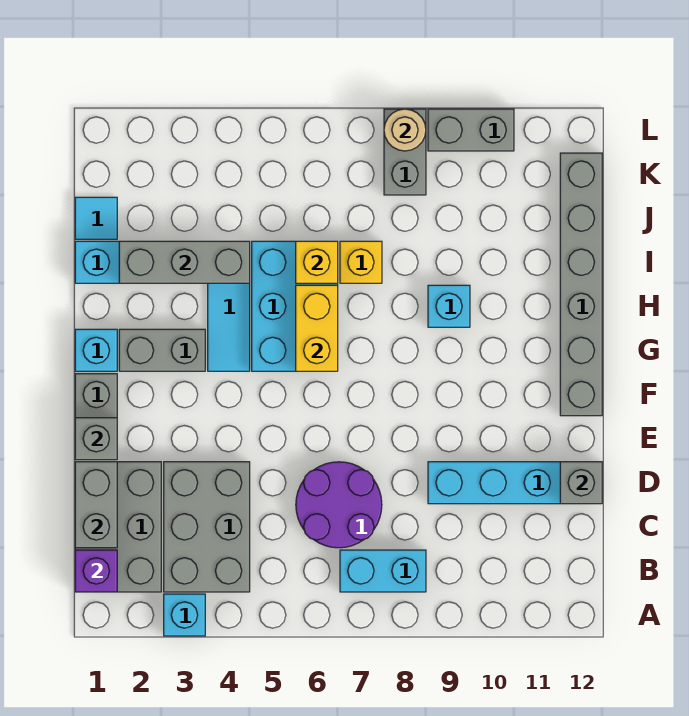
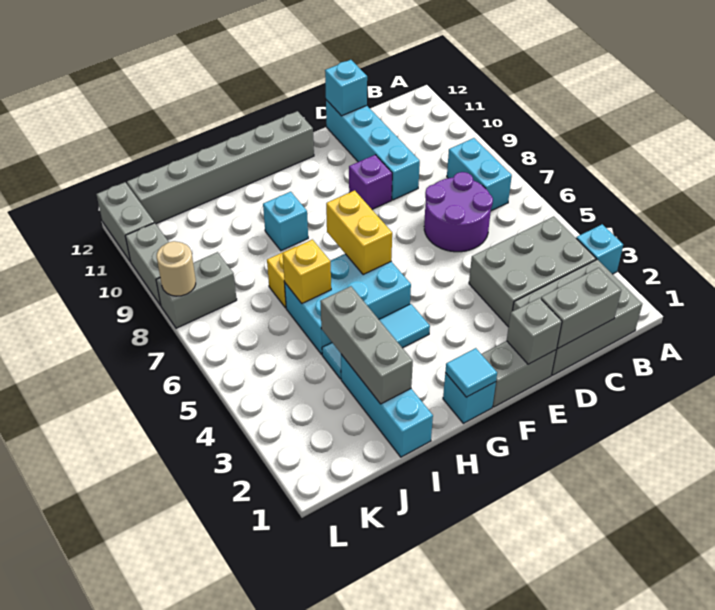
purple brick B1 level 2 -> purple brick E9 level 1
grey brick D12 level 2 -> cyan brick D12 level 2
grey brick G2:G3 level 1 -> grey brick L11:L12 level 1
yellow brick G6:H6 level 2 -> yellow brick G6:G7 level 2
cyan tile J1 level 1 -> cyan tile G1 level 2

